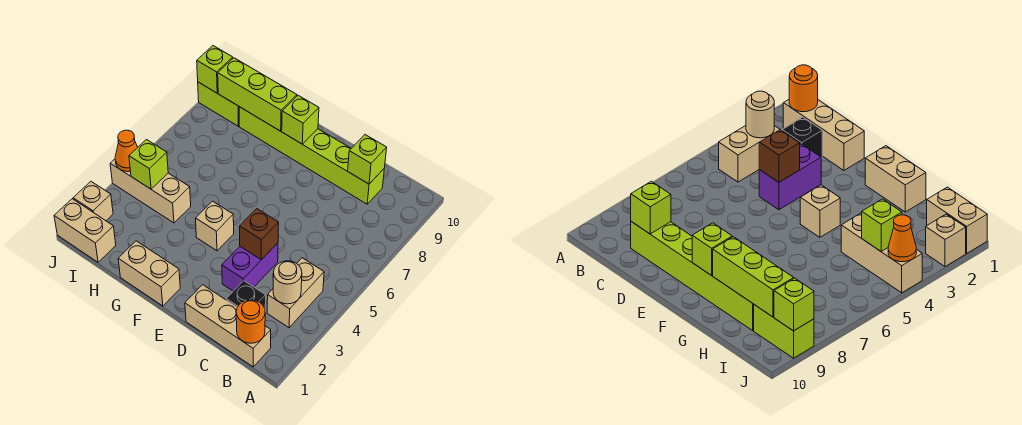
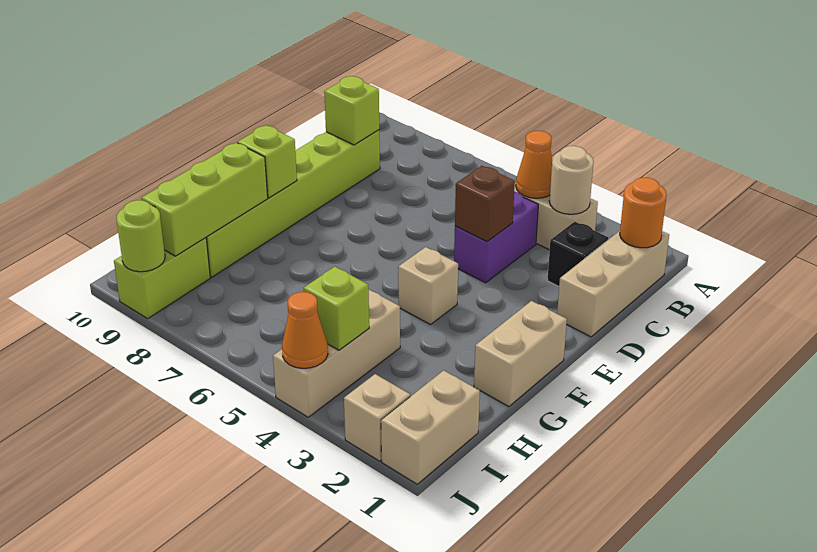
none -> orange cone B4 level 2
purple brick D3:D4 level 1 -> purple brick C4:D4 level 1
lime brick J9 level 2 -> lime round brick J9 level 2

